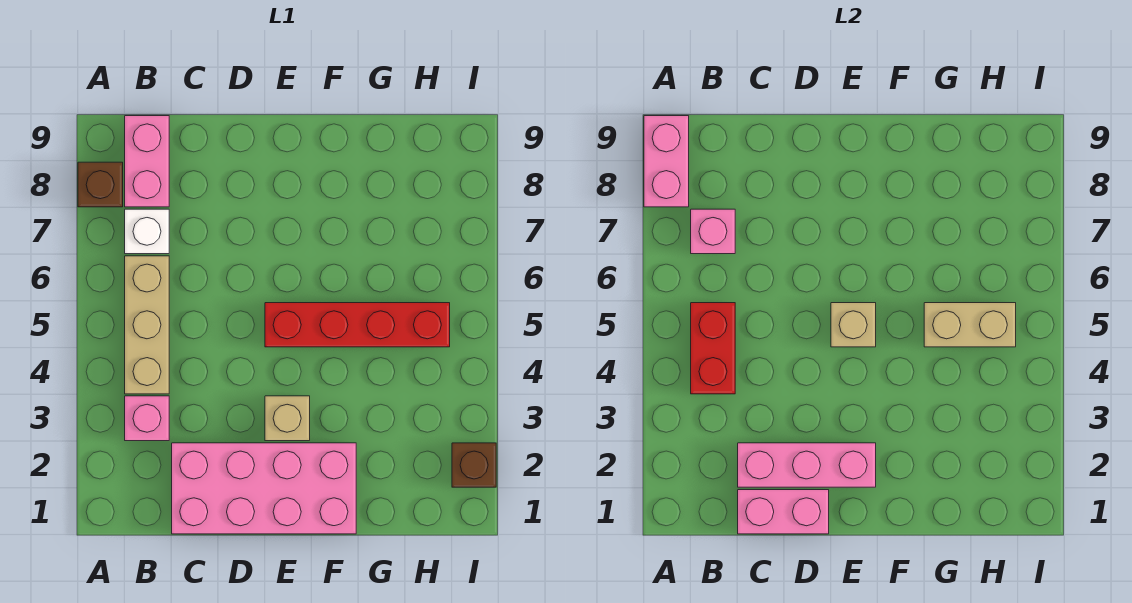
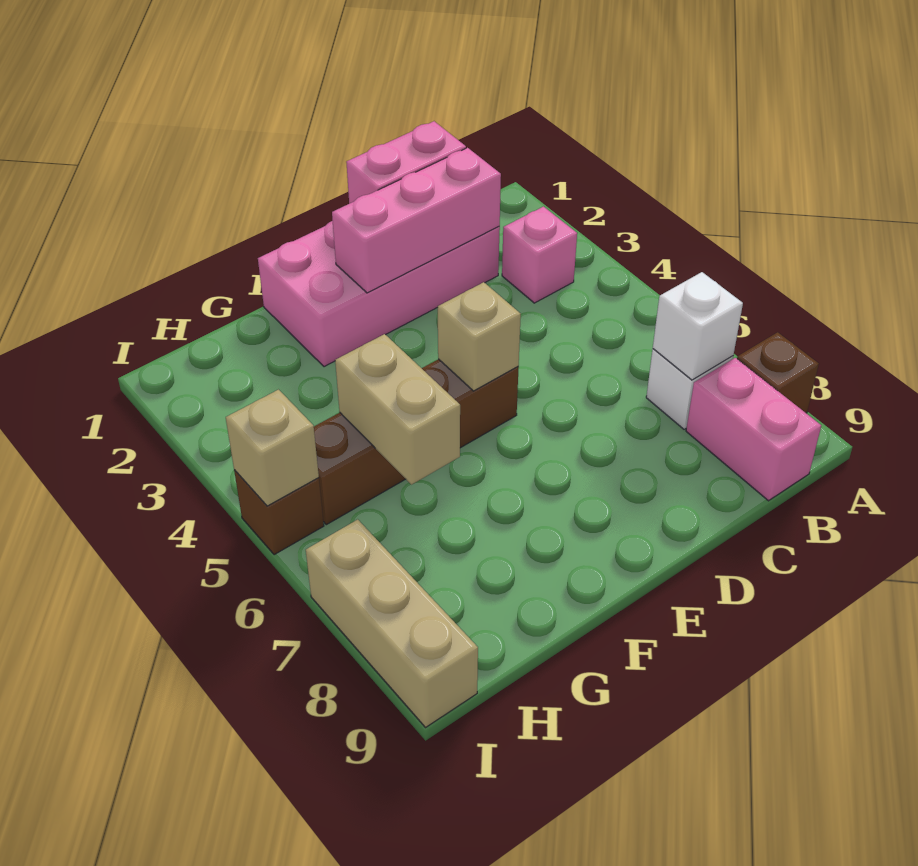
pink brick A8:A9 level 2 -> none
tan brick B4:B6 level 1 -> tan brick I7:I9 level 1
red brick B4:B5 level 2 -> none
pink brick B7 level 2 -> white brick B7 level 2
tan brick E3 level 1 -> tan brick I5 level 2
red brick E5:H5 level 1 -> brown brick E5:H5 level 1
tan brick G5:H5 level 2 -> tan brick G5:G6 level 2
brown brick I2 level 1 -> brown brick I5 level 1

